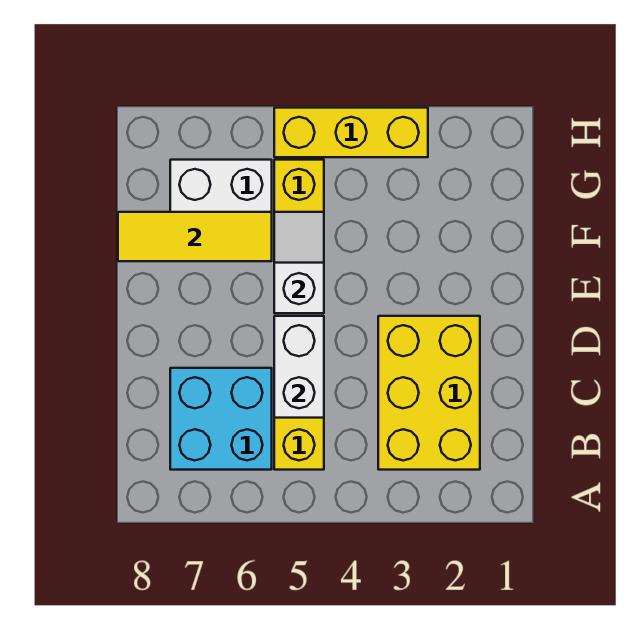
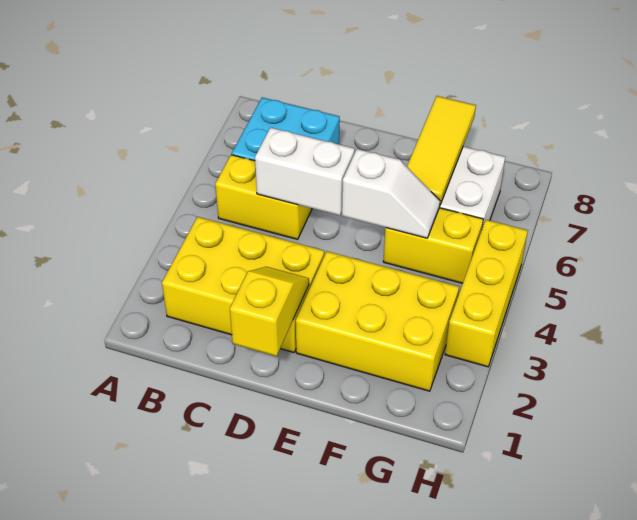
none -> yellow slope D1:D2 level 2 top 1
none -> yellow brick E2:G3 level 1

